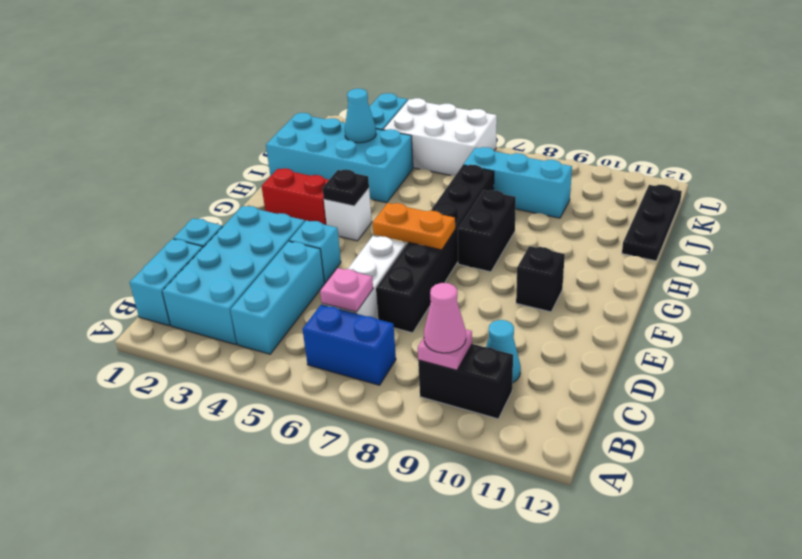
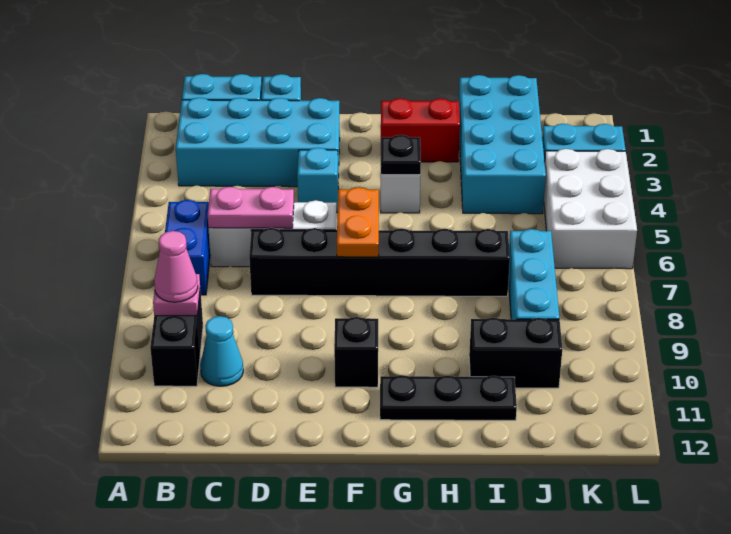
cyan brick B4:D4 level 1 -> none
pink plate C6 level 2 -> pink plate C6:D6 level 2
red brick G2:G3 level 1 -> red brick G2:H2 level 1
black brick G8:H8 level 1 -> black brick I10:J10 level 1
black plate I12:K12 level 1 -> black plate G11:I11 level 1
cyan cone J3 level 2 -> none

